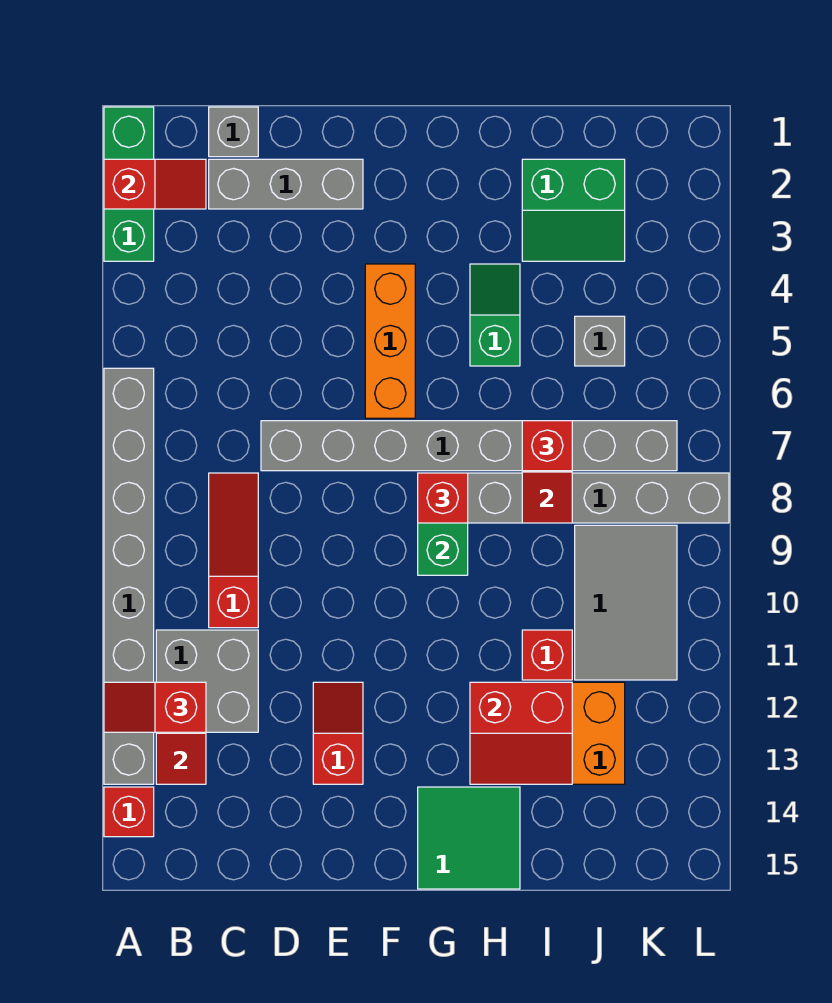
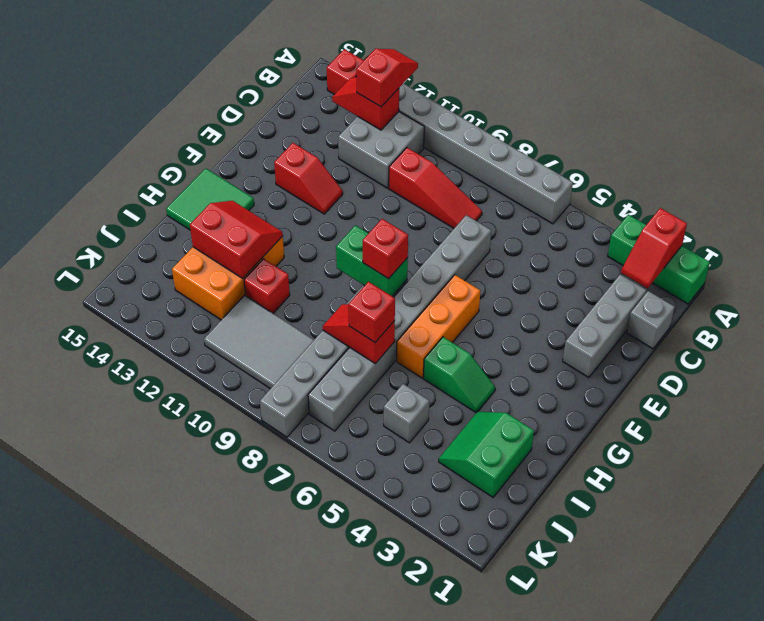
orange brick F4:F6 level 1 -> orange brick F6:H6 level 1
red slope H12:I13 level 2 top 12 -> red slope H12:I13 level 2 top I

